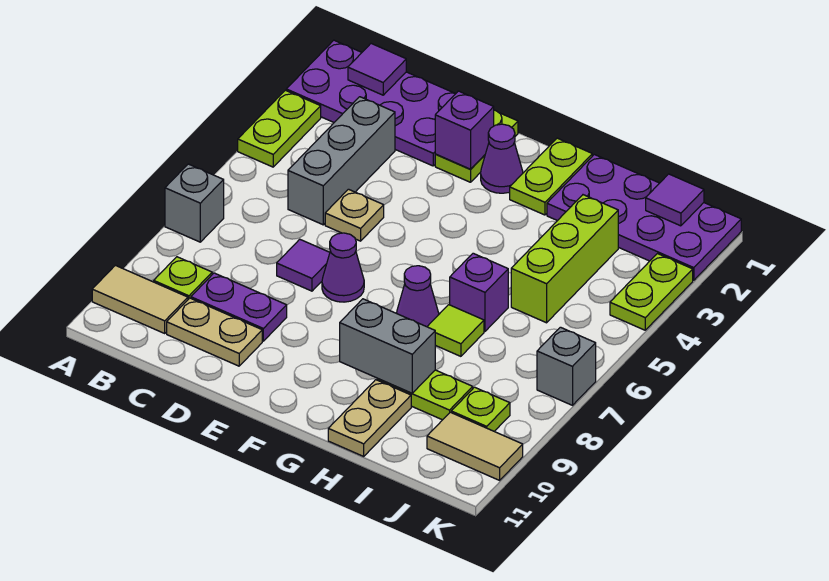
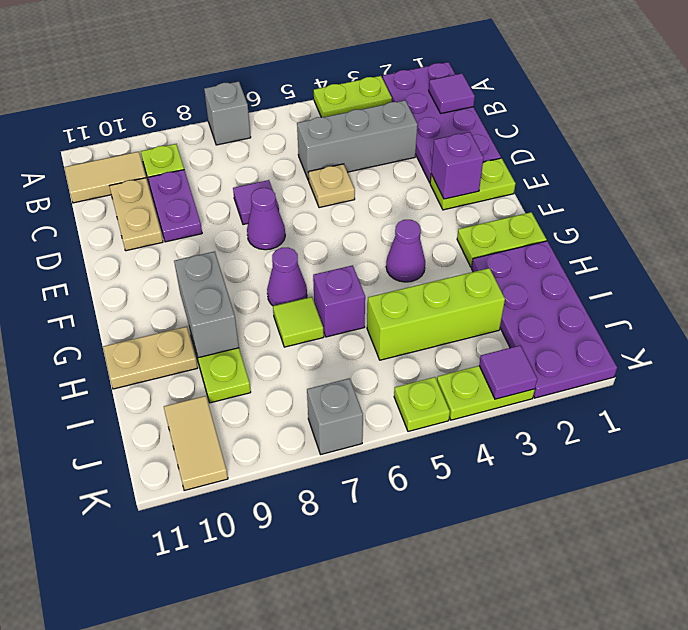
tan tile A10:B10 level 1 -> tan tile B10:B11 level 1
purple cone F2 level 1 -> purple cone G4 level 1
purple tile J1 level 2 -> purple tile K3 level 2
lime plate J9 level 1 -> lime plate K5 level 1

